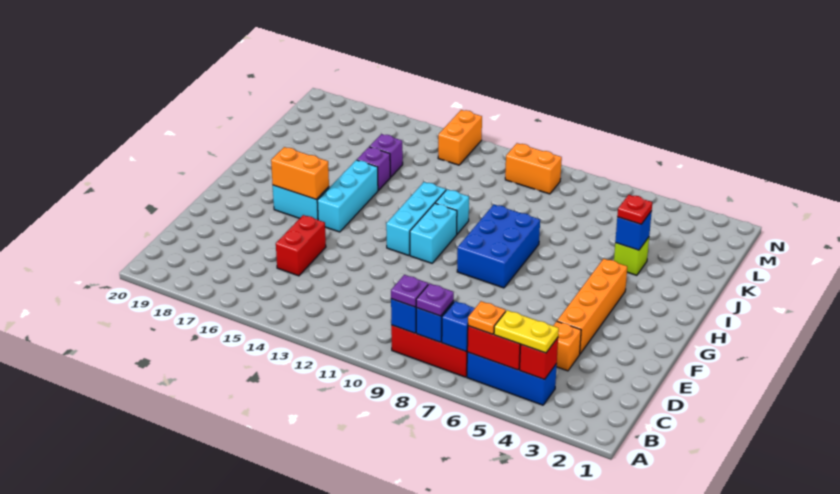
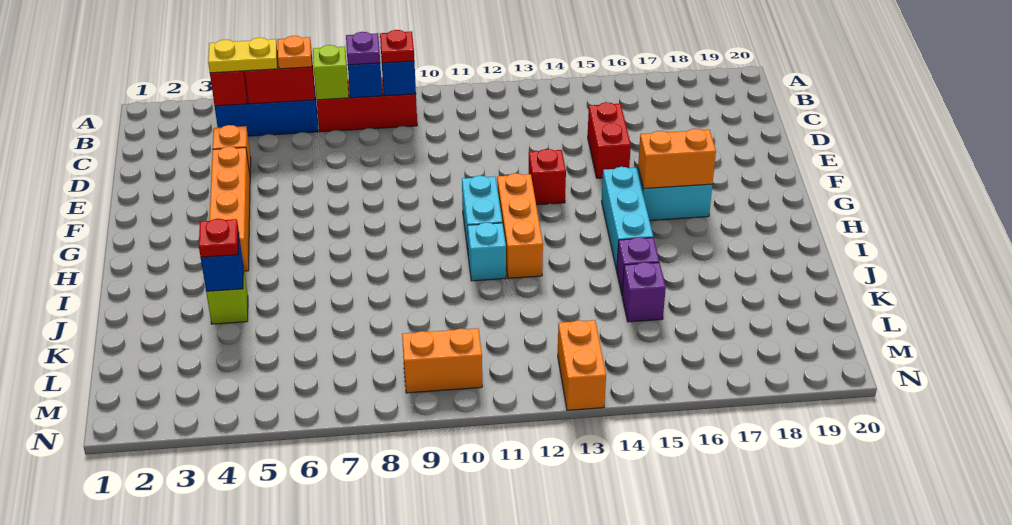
blue brick B7 level 2 -> lime brick B7 level 2
purple plate B9 level 3 -> red plate B9 level 3
none -> red brick F13 level 1
blue brick G8:I9 level 1 -> none
cyan brick G12:I12 level 1 -> orange brick G12:I12 level 1

